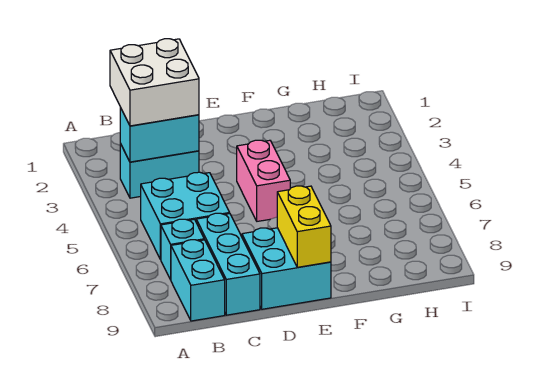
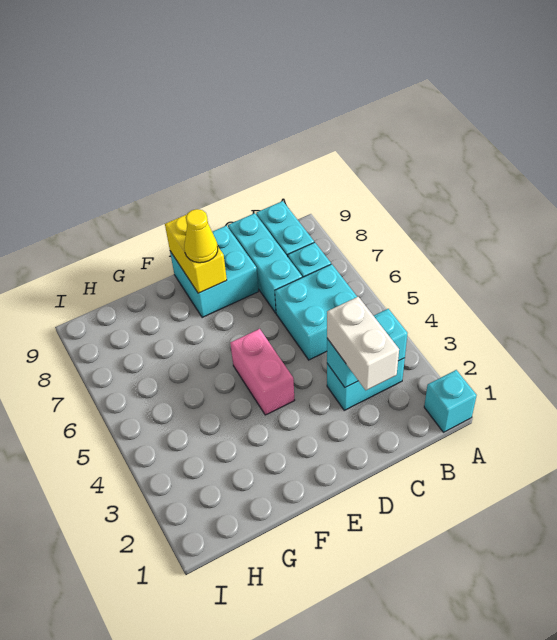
none -> cyan brick A1 level 1
white brick B2:C3 level 3 -> white brick C2:C3 level 3
none -> yellow cone E8 level 3

